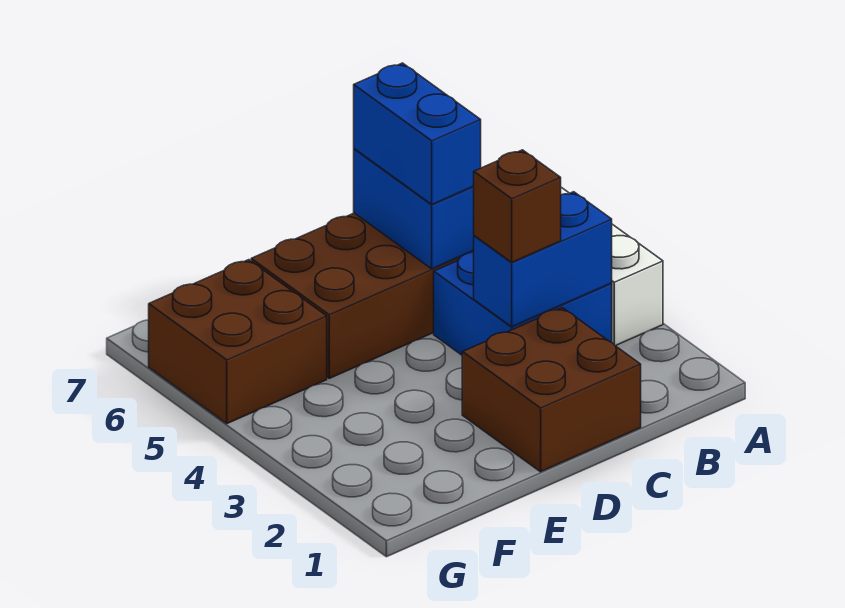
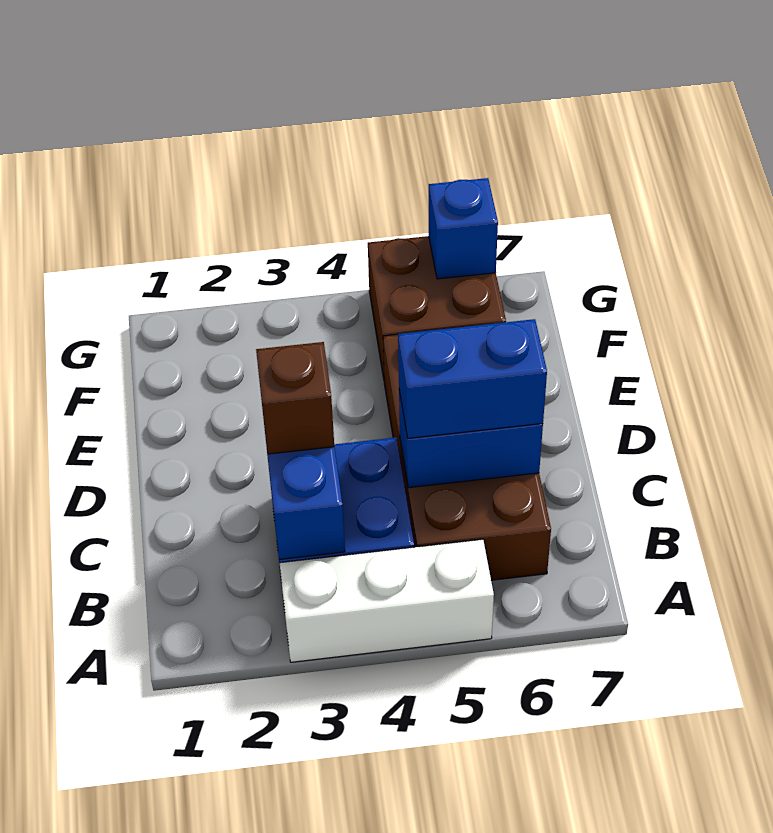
brown brick C1:D2 level 1 -> none
none -> blue brick G6 level 2

